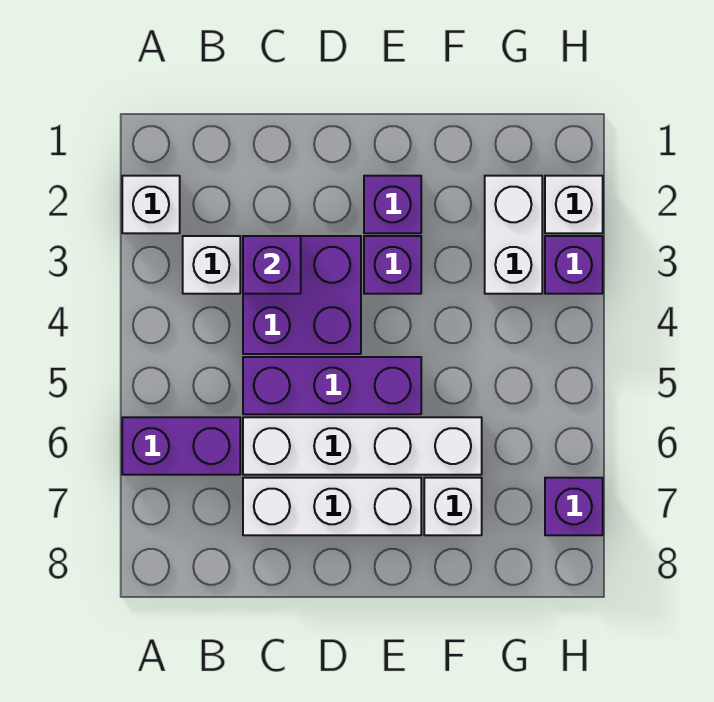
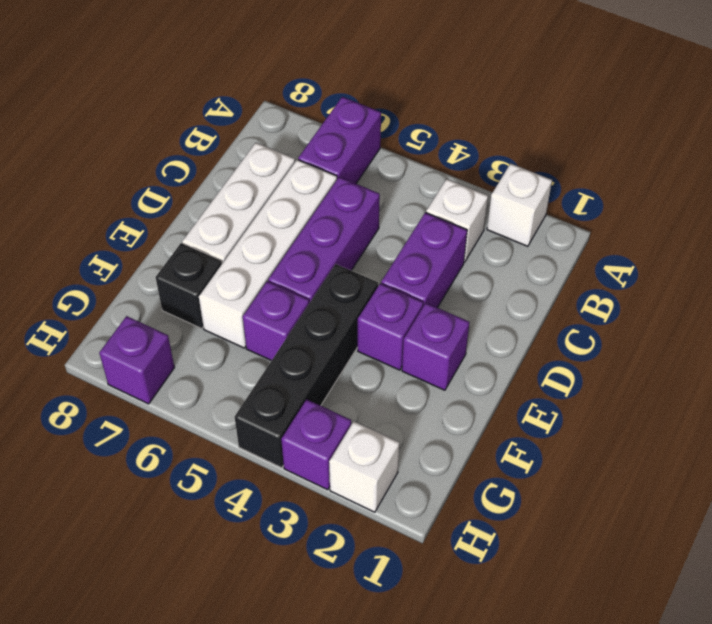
purple brick C3:D4 level 1 -> purple brick C3:D3 level 1
purple brick C3 level 2 -> purple brick F5 level 1
none -> black brick E4:H4 level 1
white brick F7 level 1 -> black brick F7 level 1
white brick G2:G3 level 1 -> none

